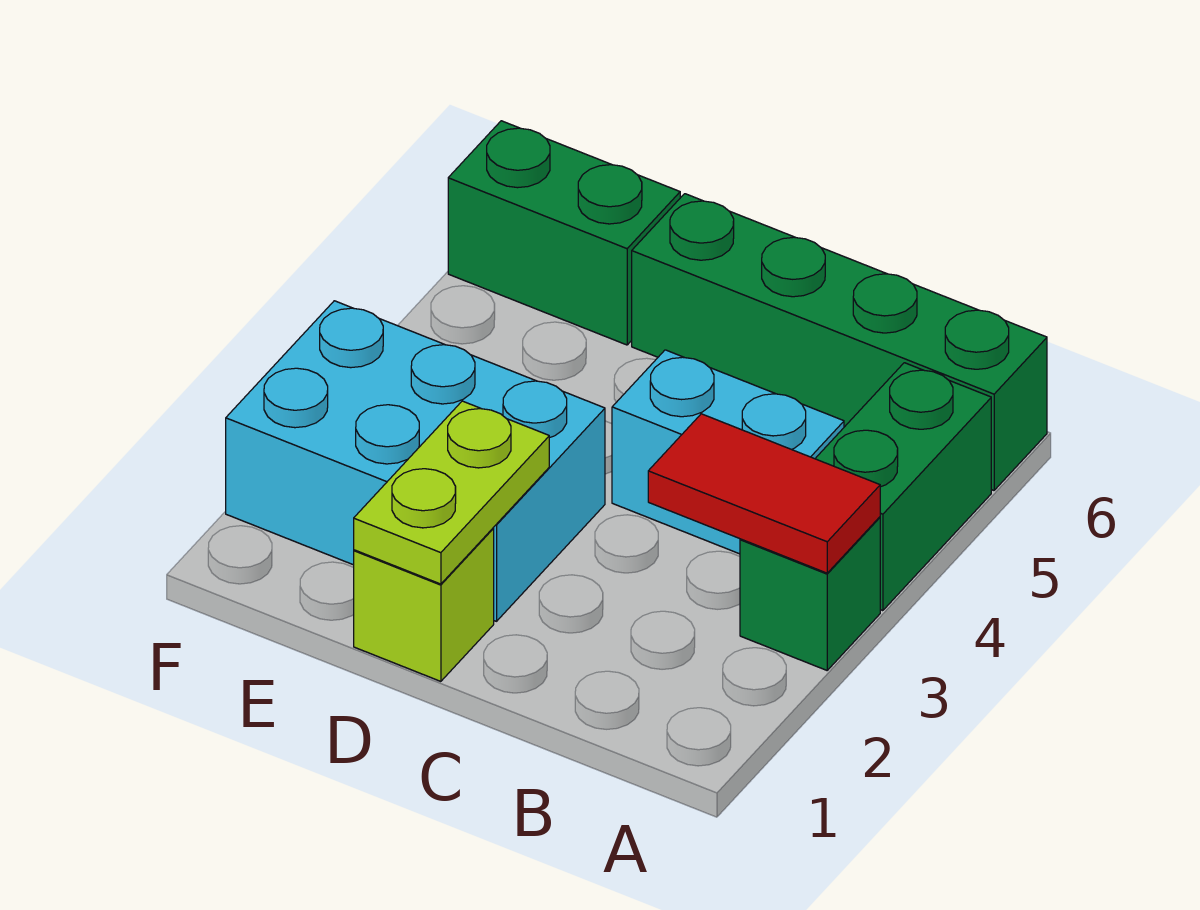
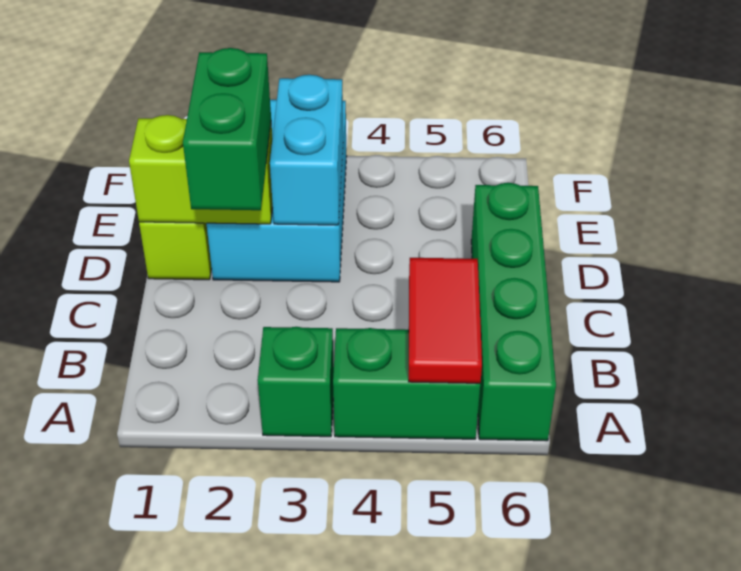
red tile A3:B3 level 2 -> red tile A5:B5 level 2
cyan brick B4:C4 level 1 -> cyan brick D3:E3 level 2
lime plate D1:D2 level 2 -> lime brick D1:D2 level 2
green brick E6:F6 level 1 -> green brick C2:D2 level 3

